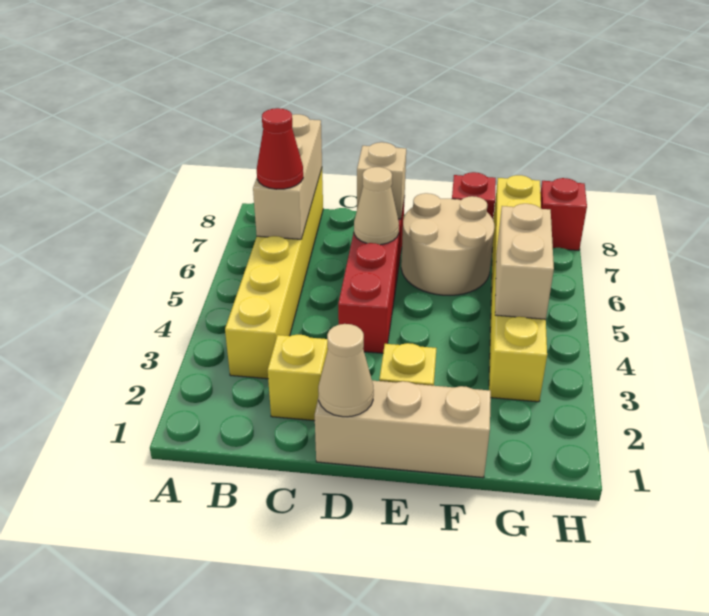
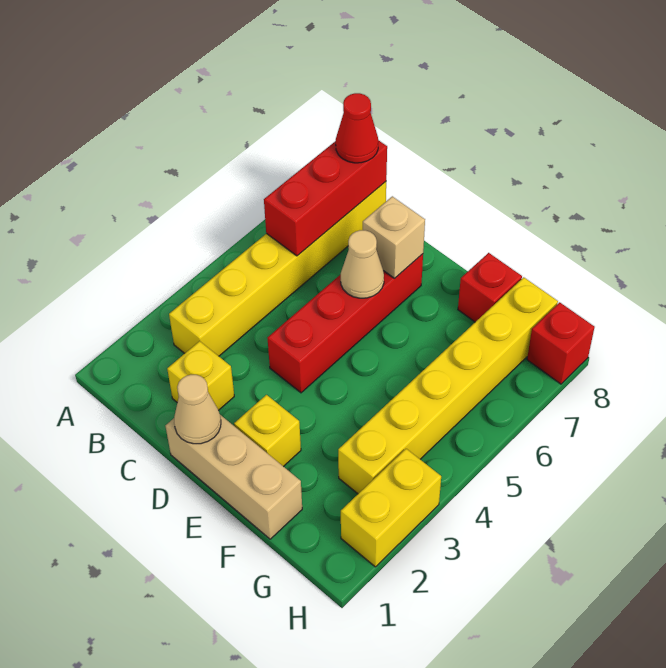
tan brick B6:B8 level 2 -> red brick B6:B8 level 2
red cone B6 level 3 -> red cone B8 level 3
tan round brick E6:F7 level 1 -> none
tan brick G4:G5 level 2 -> none
none -> yellow brick H2:H3 level 1

